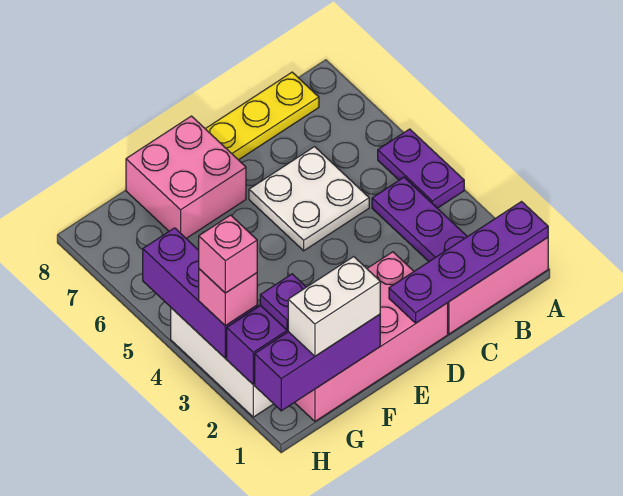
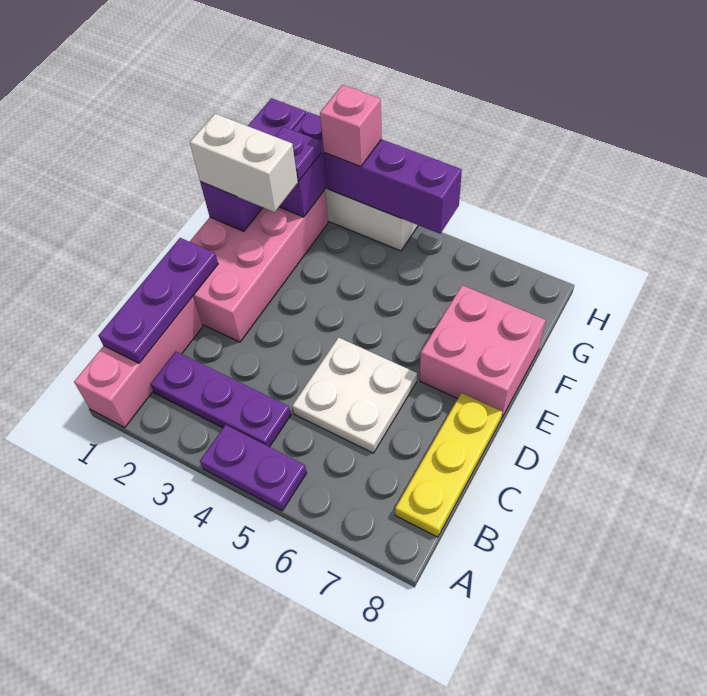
purple plate A1:D1 level 2 -> purple plate B1:D1 level 2
white brick F1:G1 level 3 -> white brick F1:F2 level 3
pink brick H3 level 4 -> none

